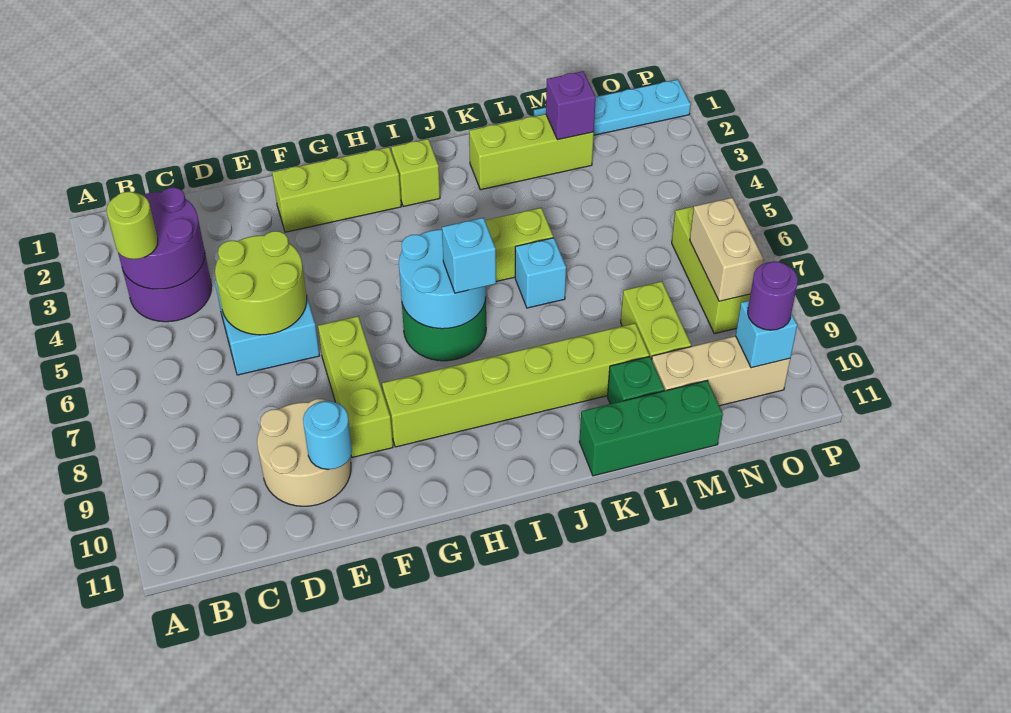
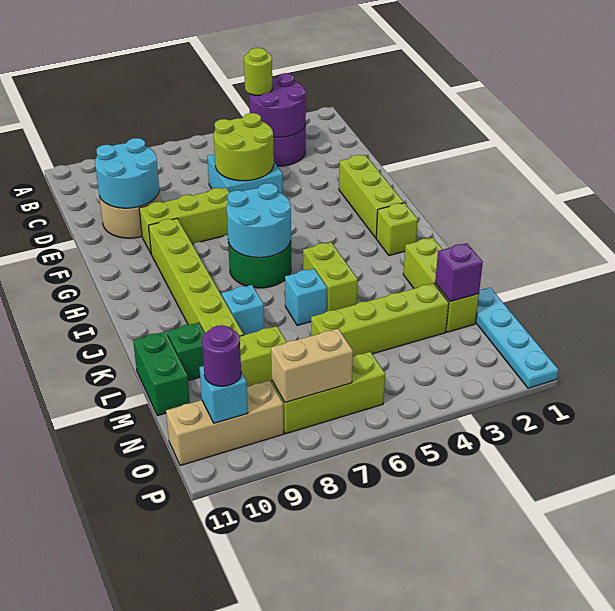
cyan round brick E10 level 2 -> cyan round brick D9:E10 level 2
cyan brick I7 level 3 -> cyan brick K8 level 1
green brick K11:M11 level 1 -> green brick L11:M11 level 1
none -> lime brick M3:M6 level 1
tan brick M10:O10 level 1 -> tan brick O9:O11 level 1

